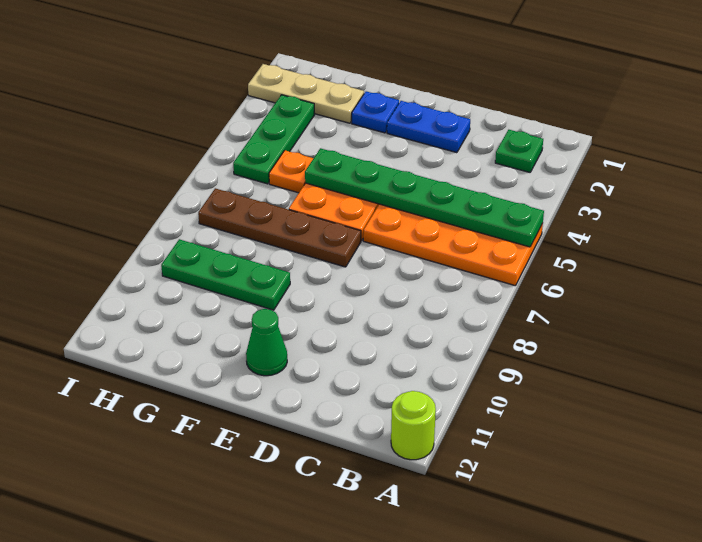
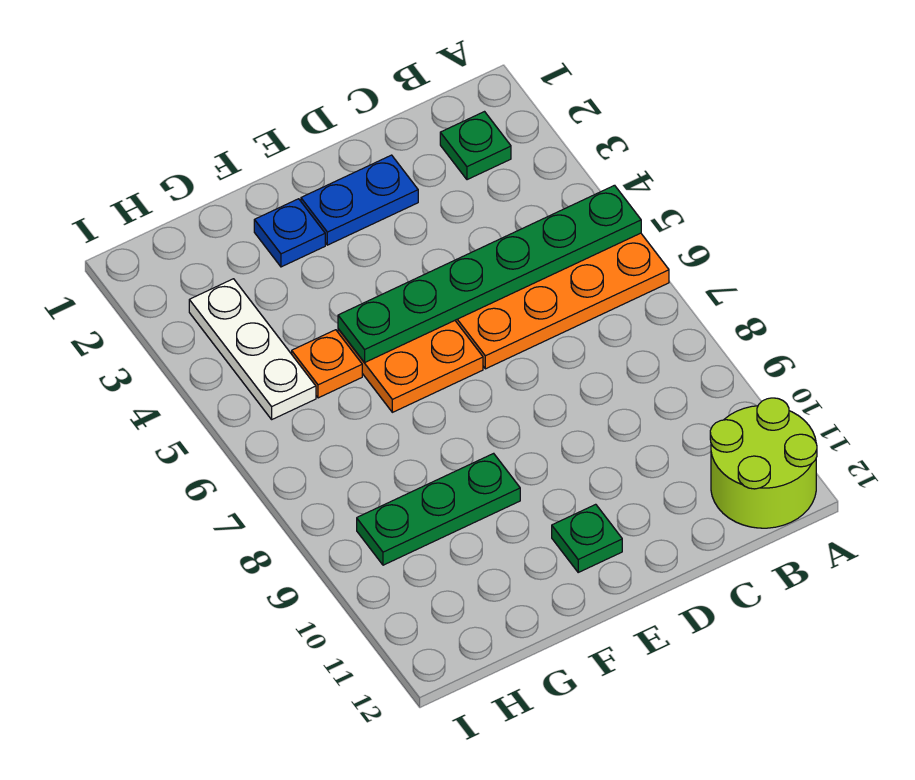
lime round brick A12 level 1 -> lime round brick A11:B12 level 1
brown plate E7:H7 level 1 -> none
green cone E11 level 1 -> green plate E11 level 1
tan plate G2:I2 level 1 -> none
green plate H3:H5 level 1 -> white plate H3:H5 level 1

